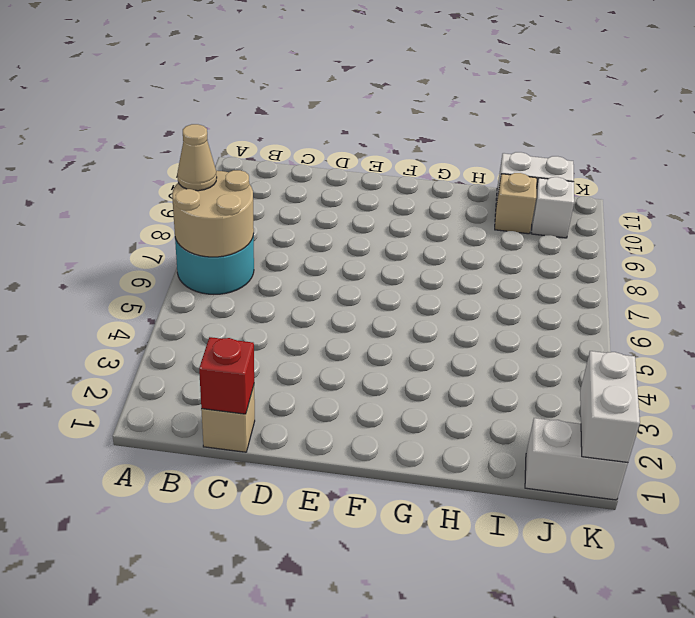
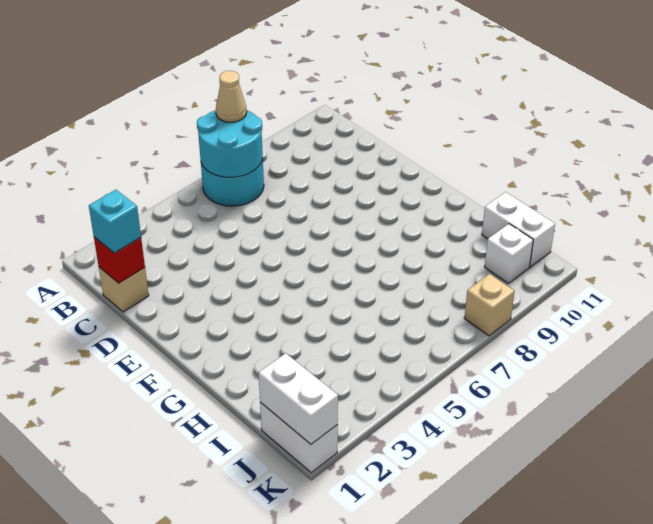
tan round brick A6:B7 level 2 -> cyan round brick A6:B7 level 2
none -> cyan brick C1 level 3
tan brick I10 level 1 -> tan brick K8 level 1
white brick K1:K2 level 2 -> white brick J1:K1 level 2

